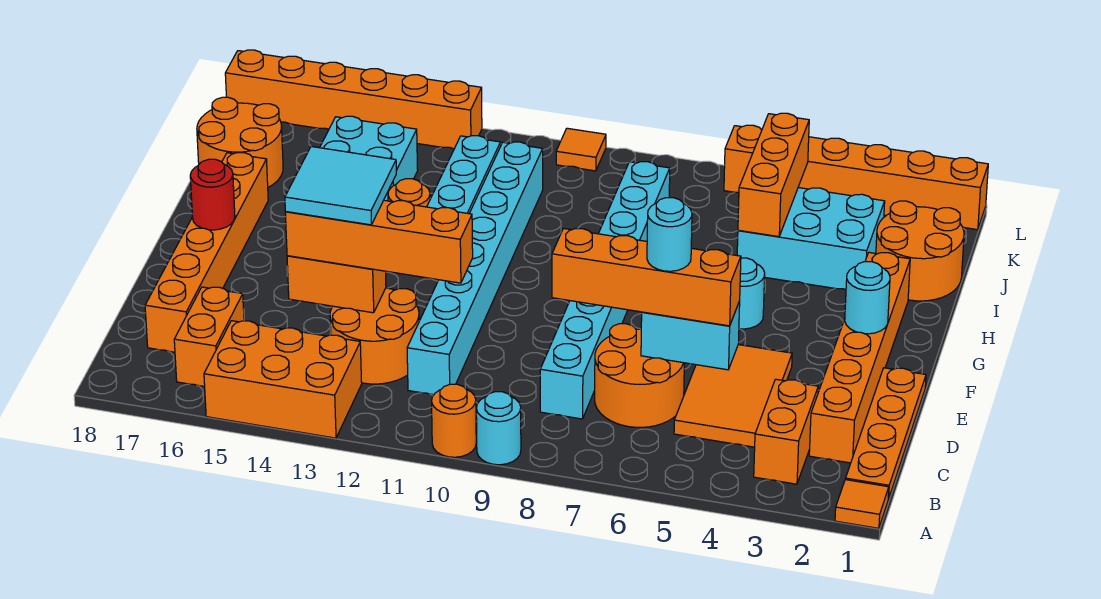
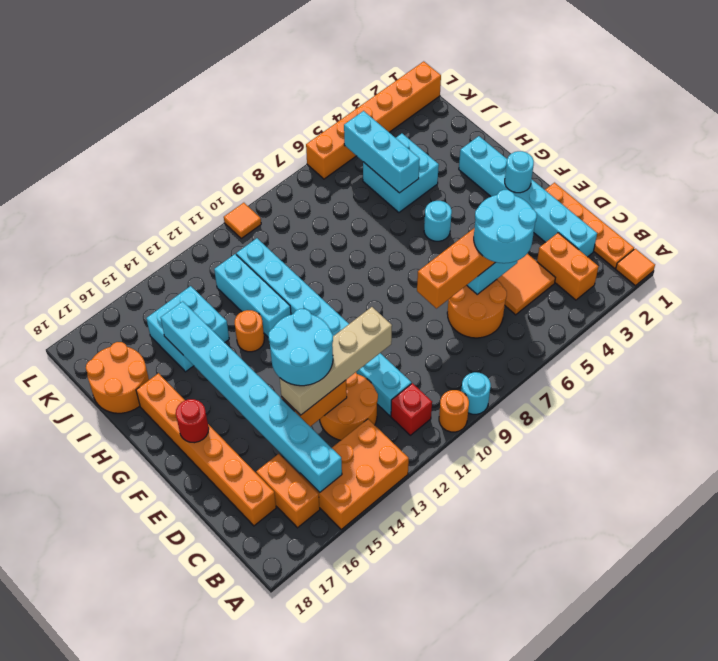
none -> red brick B11 level 1
orange brick C2:H2 level 1 -> cyan brick C2:H2 level 1
cyan brick C8:J8 level 1 -> cyan brick B15:I15 level 2
cyan round brick D6 level 4 -> cyan round brick C5:D6 level 4
orange brick D11:D14 level 3 -> tan brick D11:D14 level 3
cyan tile D13:E14 level 4 -> cyan round brick D13:E14 level 4
orange round brick I1:J2 level 1 -> none
cyan brick I3:J5 level 1 -> cyan brick I4:J5 level 1
orange brick I5:K5 level 2 -> cyan brick I5:K5 level 2
orange brick L13:L18 level 1 -> none

